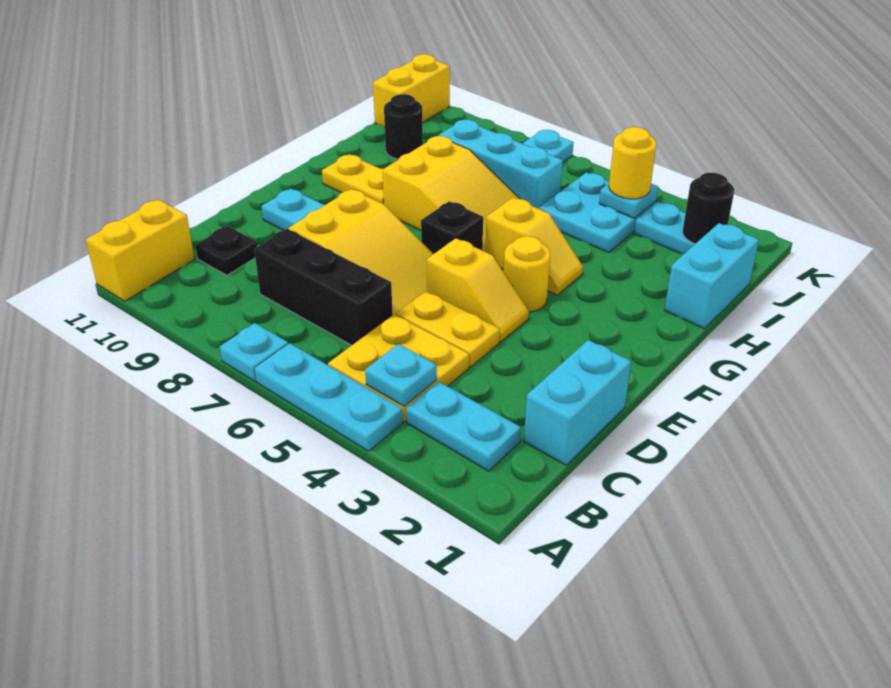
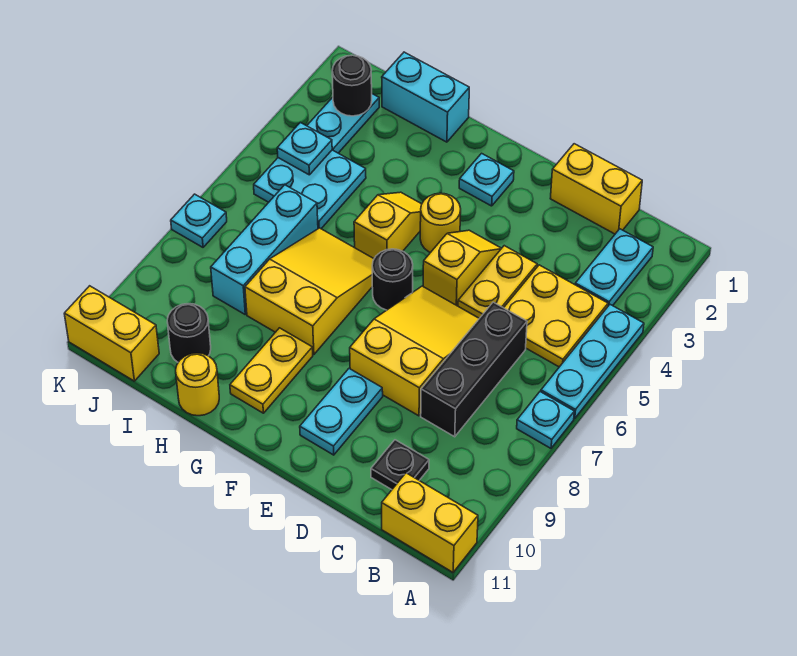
cyan plate B4 level 2 -> cyan plate F2 level 1
cyan brick C1:D1 level 1 -> yellow brick C1:D1 level 1
black brick F6 level 1 -> black round brick F6 level 1
yellow round brick J4 level 3 -> yellow round brick H11 level 1

